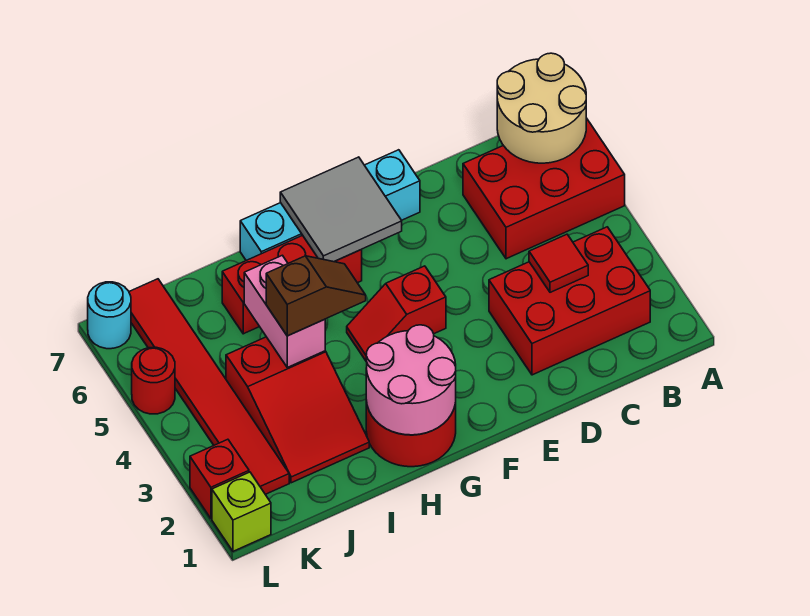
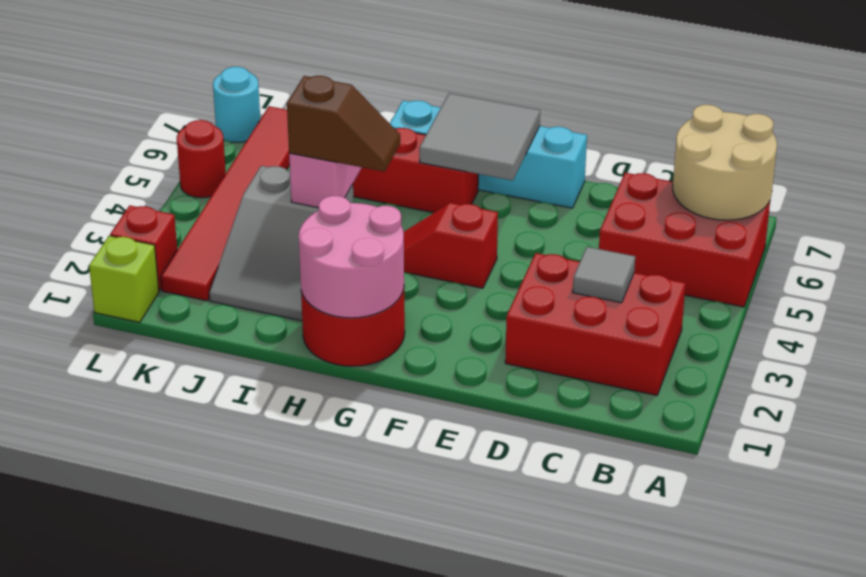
red tile C3 level 2 -> grey tile C3 level 2
red slope I2:J4 level 1 top 4 -> grey slope I2:J4 level 1 top 4

